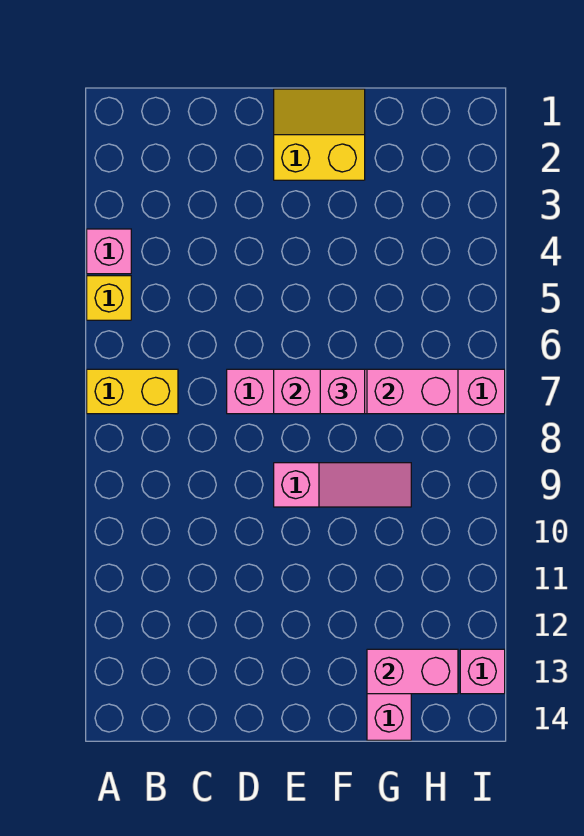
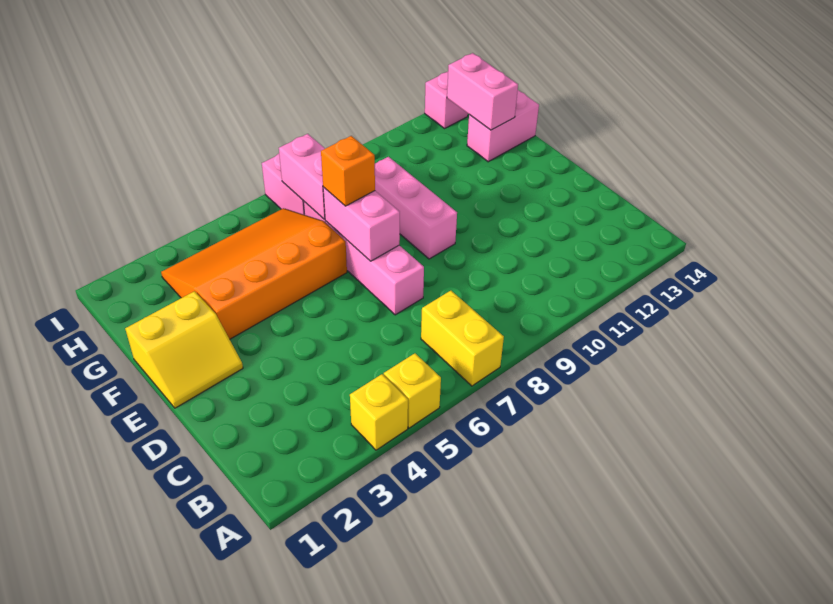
pink brick A4 level 1 -> yellow brick A4 level 1
yellow slope E1:F2 level 1 top 2 -> yellow slope E1:F2 level 1 top F
pink slope E9:G9 level 1 top E -> pink brick E9:G9 level 1
none -> orange slope F3:H6 level 1 top F
pink brick F7 level 3 -> orange brick F7 level 3

